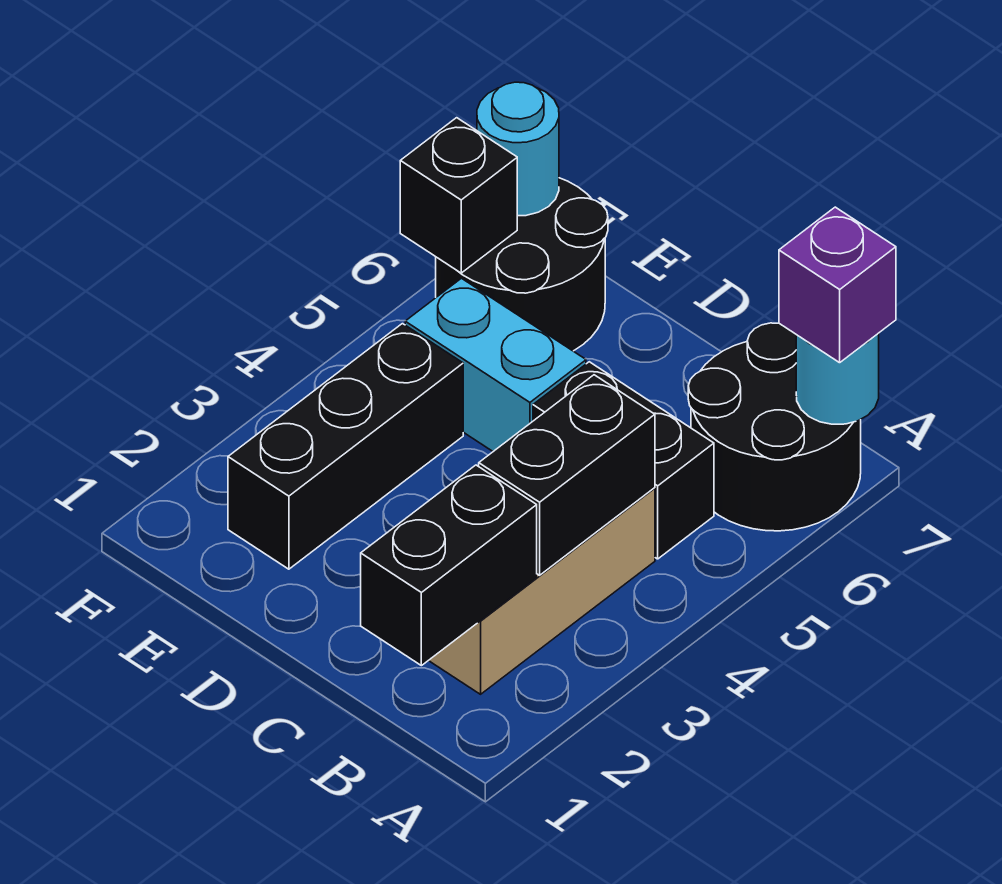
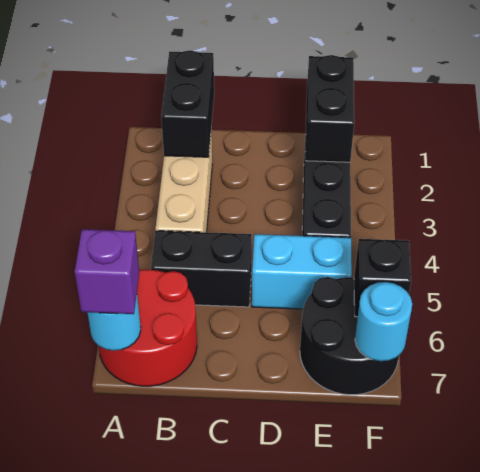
black round brick A6:B7 level 1 -> red round brick A6:B7 level 1
black brick B3:B4 level 2 -> black brick E1:E2 level 2

